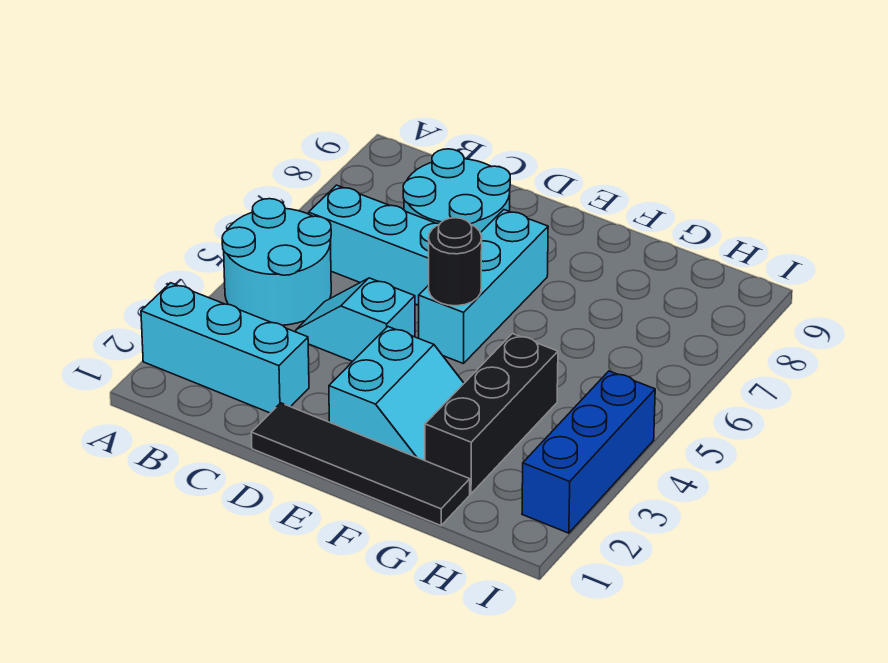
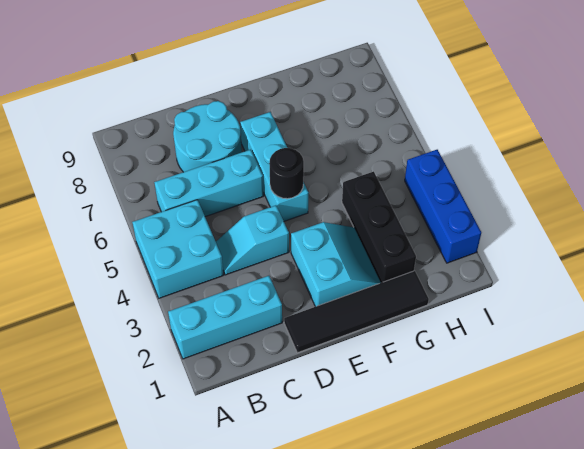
cyan round brick A4:B5 level 1 -> cyan brick A4:B5 level 1

